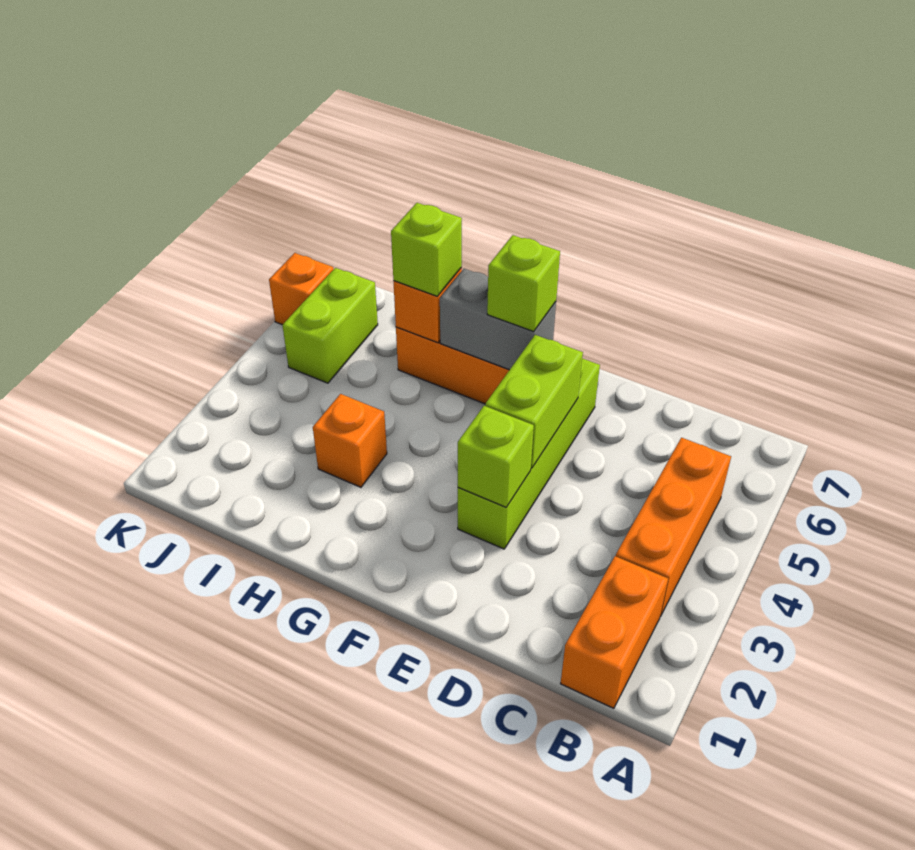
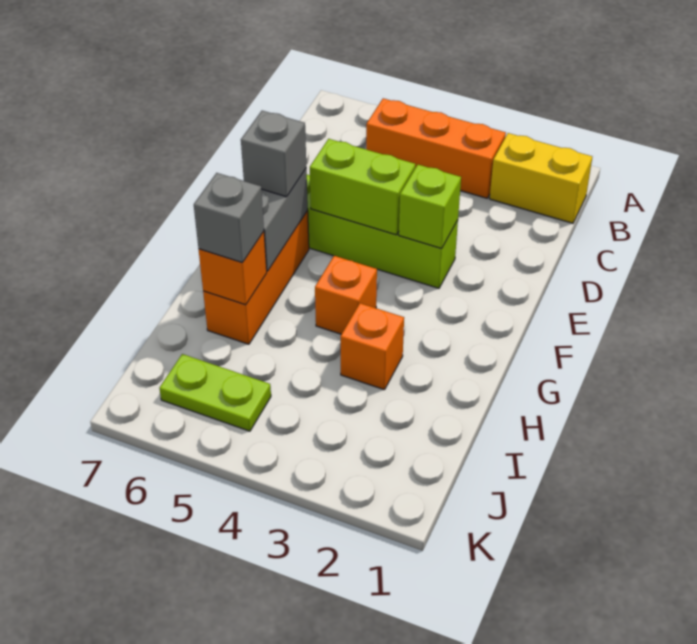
orange brick B1:B2 level 1 -> yellow brick B1:B2 level 1
lime brick F6 level 3 -> grey brick F6 level 3
lime brick H6 level 3 -> grey brick H6 level 3
lime brick J5:J6 level 1 -> lime plate J5:J6 level 1
orange brick K6 level 1 -> orange brick G4 level 1

